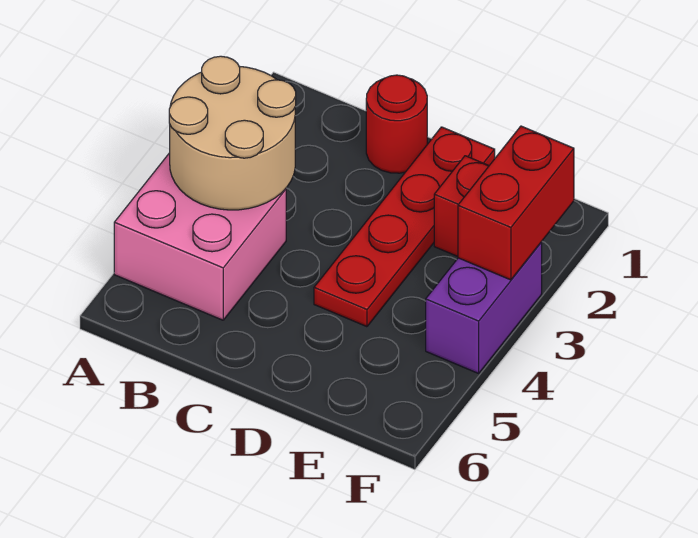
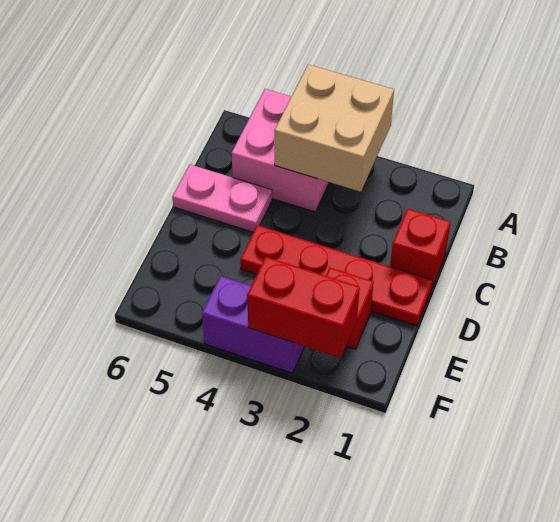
tan round brick A3:B4 level 2 -> tan brick A3:B4 level 2
red round brick C1 level 1 -> red brick C1 level 1
none -> pink plate C5:C6 level 1

